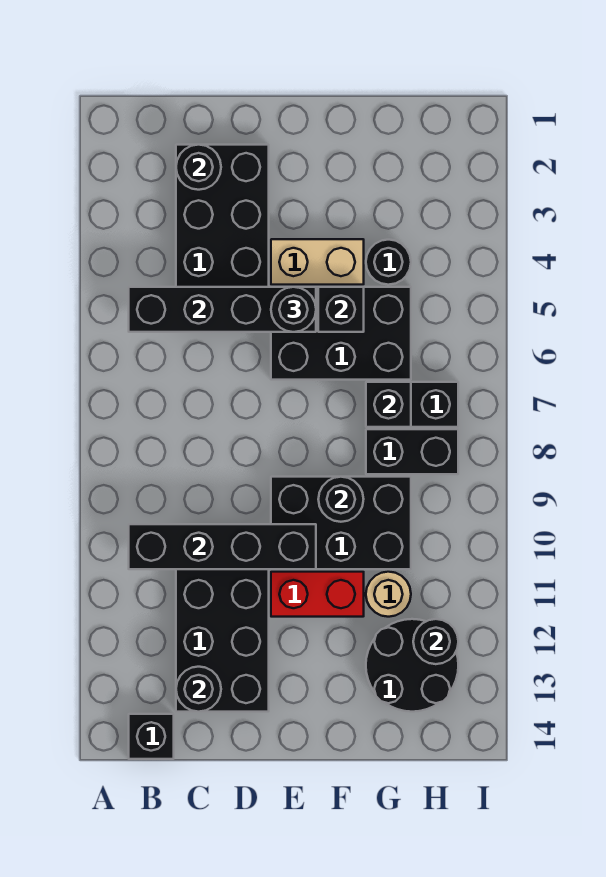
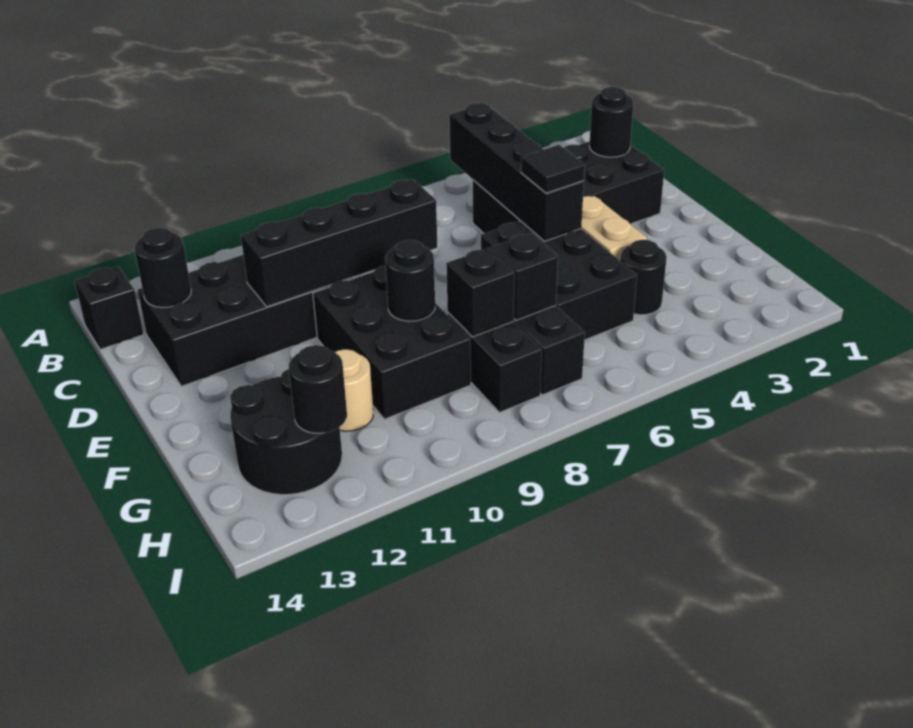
black brick B10:E10 level 2 -> black brick D8:D11 level 2
black round brick E5 level 3 -> black tile E5 level 3
red brick E11:F11 level 1 -> none
black brick F5 level 2 -> black brick G8 level 2

